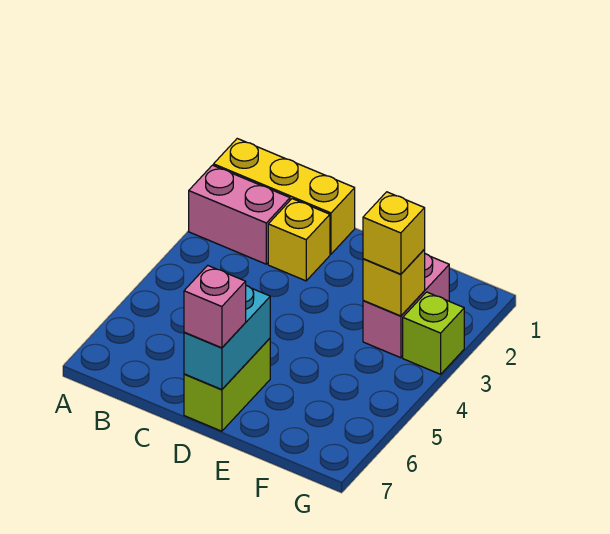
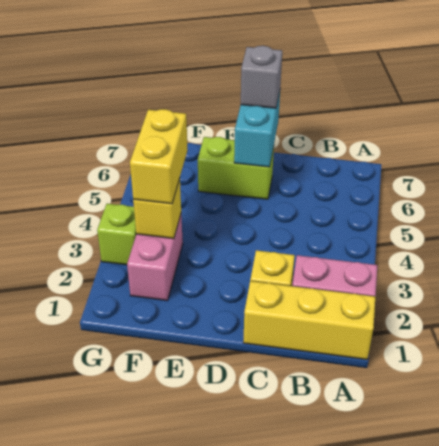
lime brick D6:D7 level 1 -> lime brick D6:E6 level 1
pink brick D7 level 3 -> grey brick D7 level 3
yellow brick F3 level 3 -> yellow brick F3:F4 level 3

